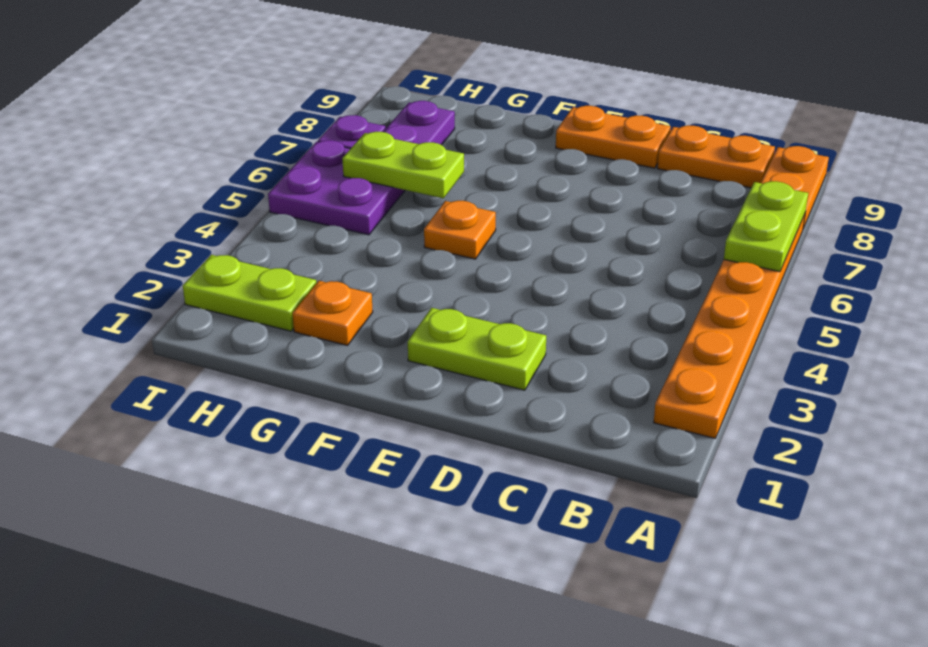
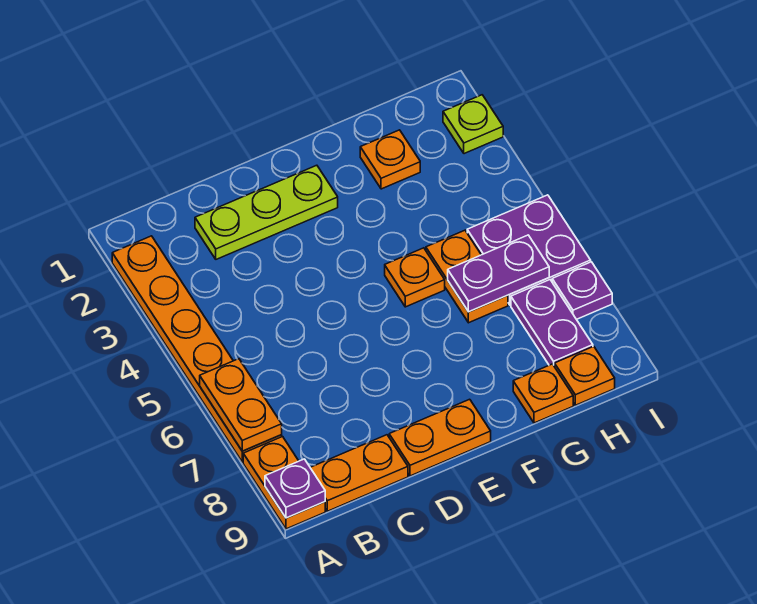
lime plate A6:A7 level 2 -> orange plate A6:A7 level 2
none -> purple plate A9 level 2
lime plate D2:E2 level 1 -> lime plate C2:E2 level 1
none -> orange plate G5:G6 level 1
lime plate G6:H6 level 2 -> purple plate G6:H6 level 2
none -> orange plate G9 level 1
lime plate H2:I2 level 1 -> lime plate I2 level 1
none -> orange plate H9 level 1

